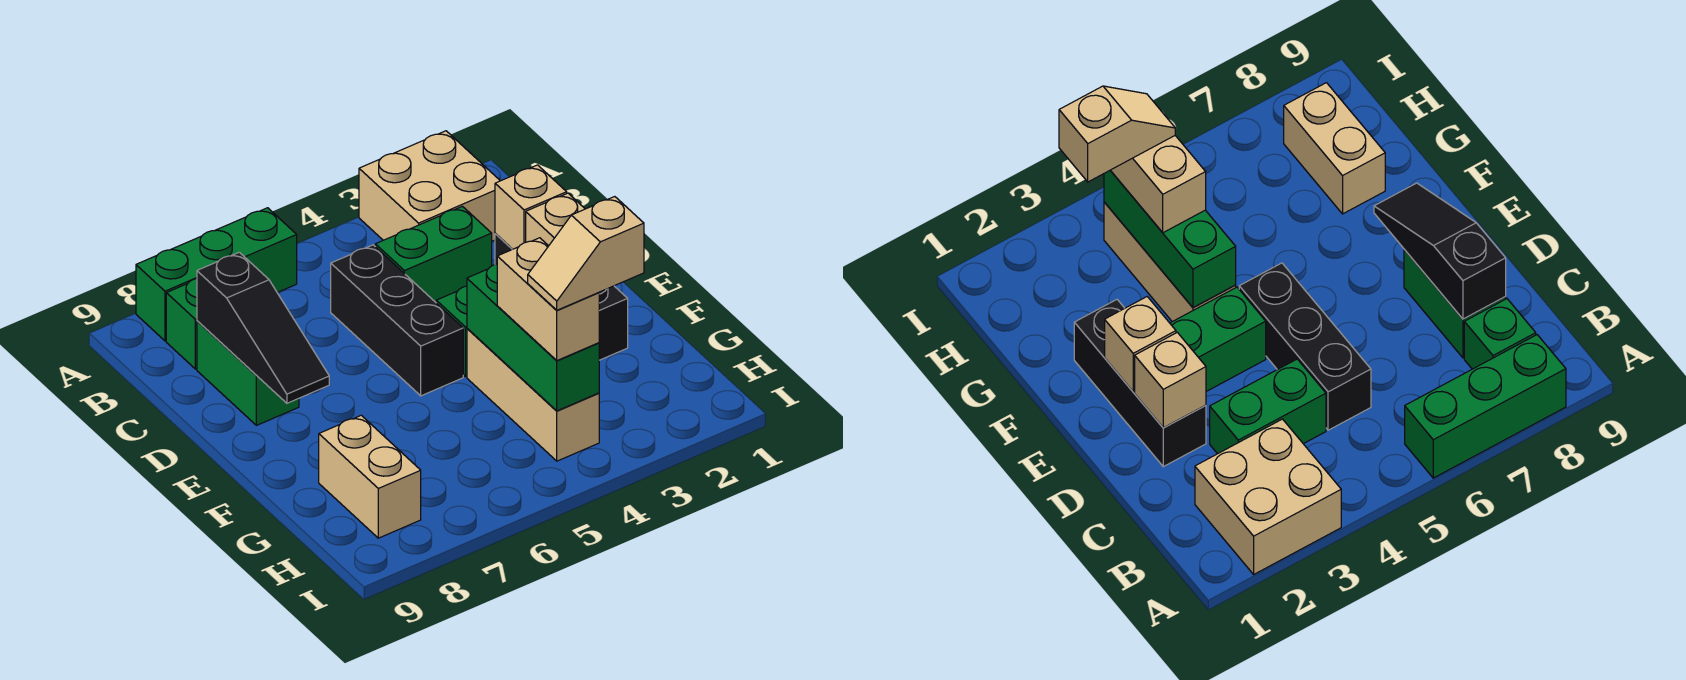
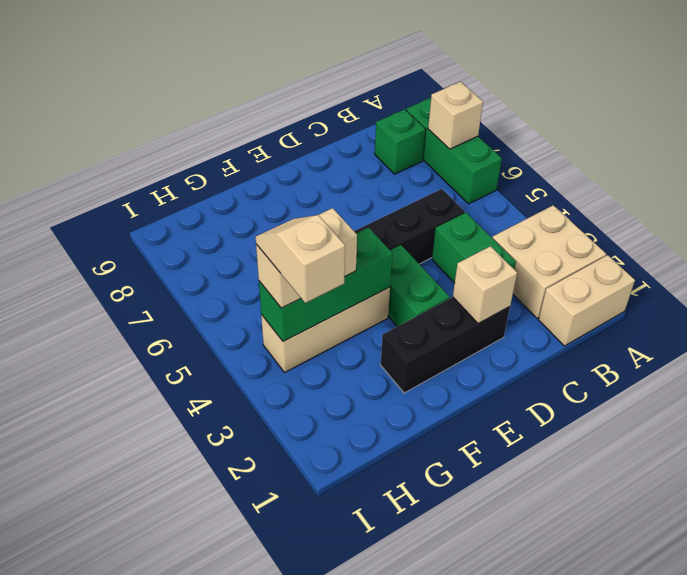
green brick C8:D8 level 1 -> none
black slope C8:E8 level 2 top C -> none
tan brick E2 level 2 -> tan brick A7 level 2
tan brick G8:H8 level 1 -> tan brick A1:B1 level 1

